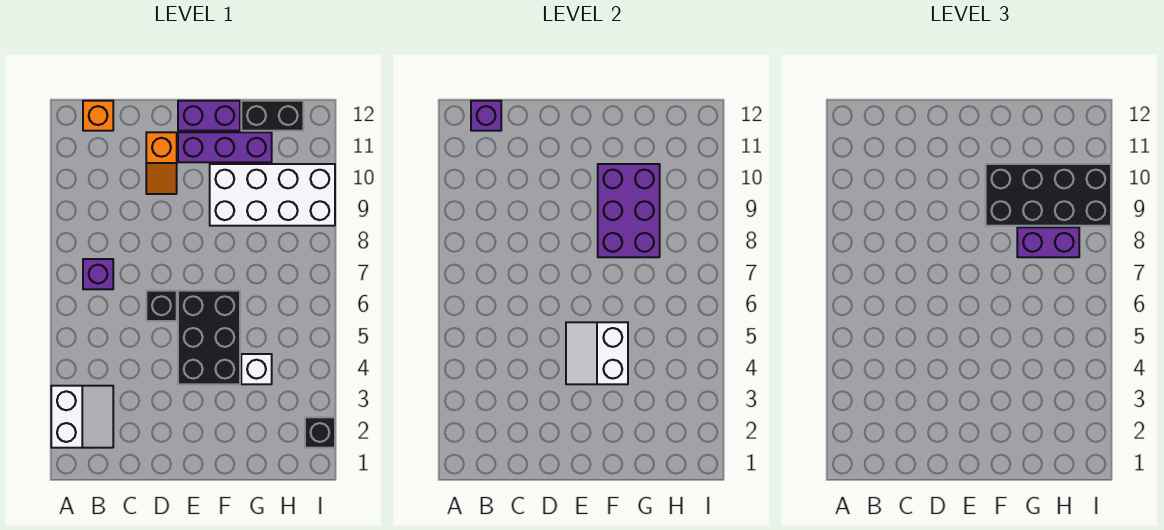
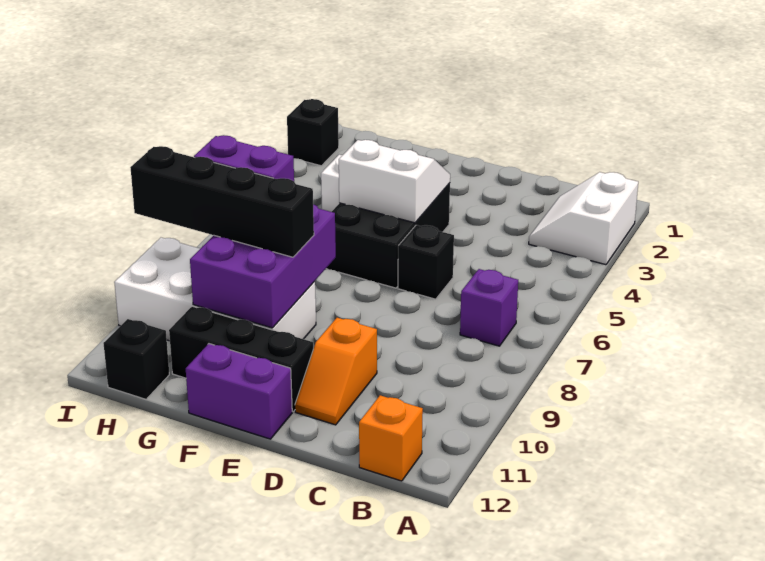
purple brick B12 level 2 -> none
orange slope D10:D11 level 1 top 11 -> orange slope D10:D11 level 1 top 10
white slope E4:F5 level 2 top F -> white slope E4:F5 level 2 top 5
purple brick E11:G11 level 1 -> black brick E11:G11 level 1
black brick F9:I10 level 3 -> black brick F9:I9 level 3
black brick G12:H12 level 1 -> black brick H12 level 1

